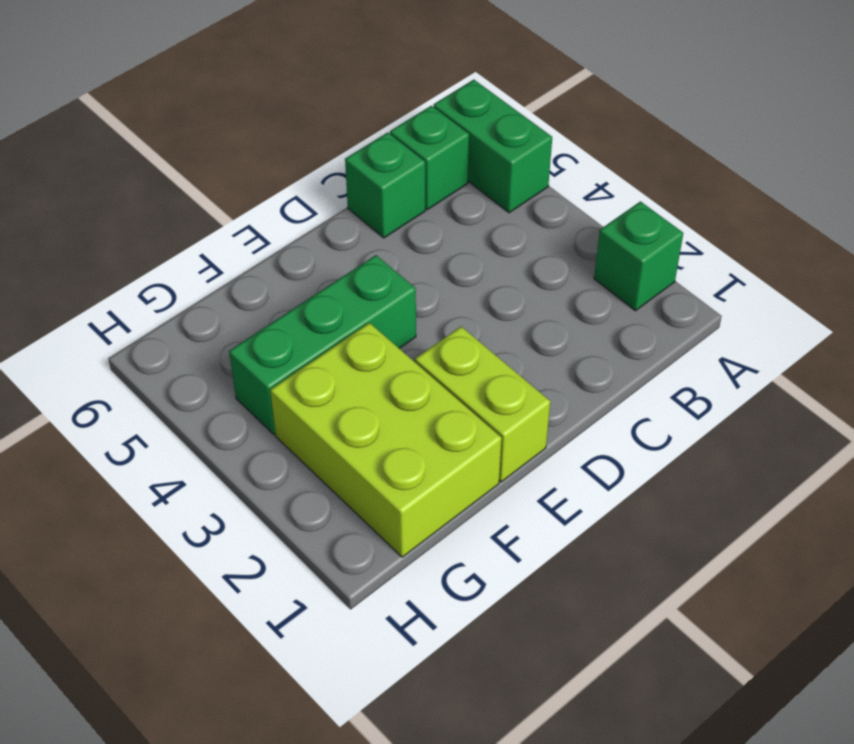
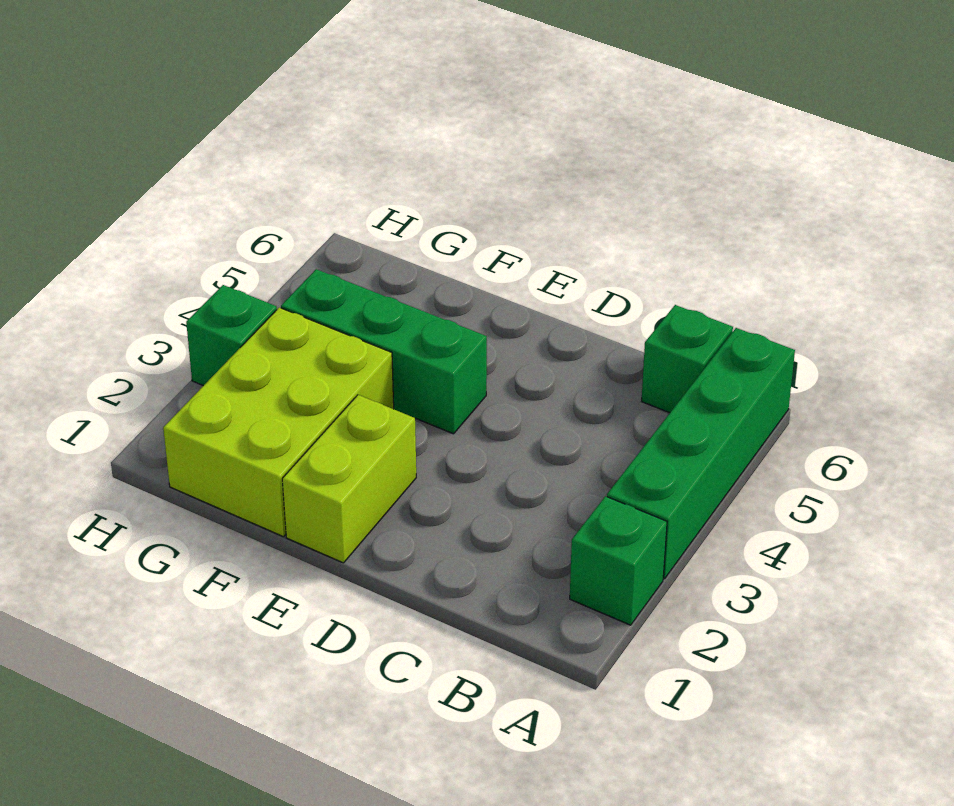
green brick A5:A6 level 1 -> green brick A3:A6 level 1
green brick C6 level 1 -> green brick H3 level 1

